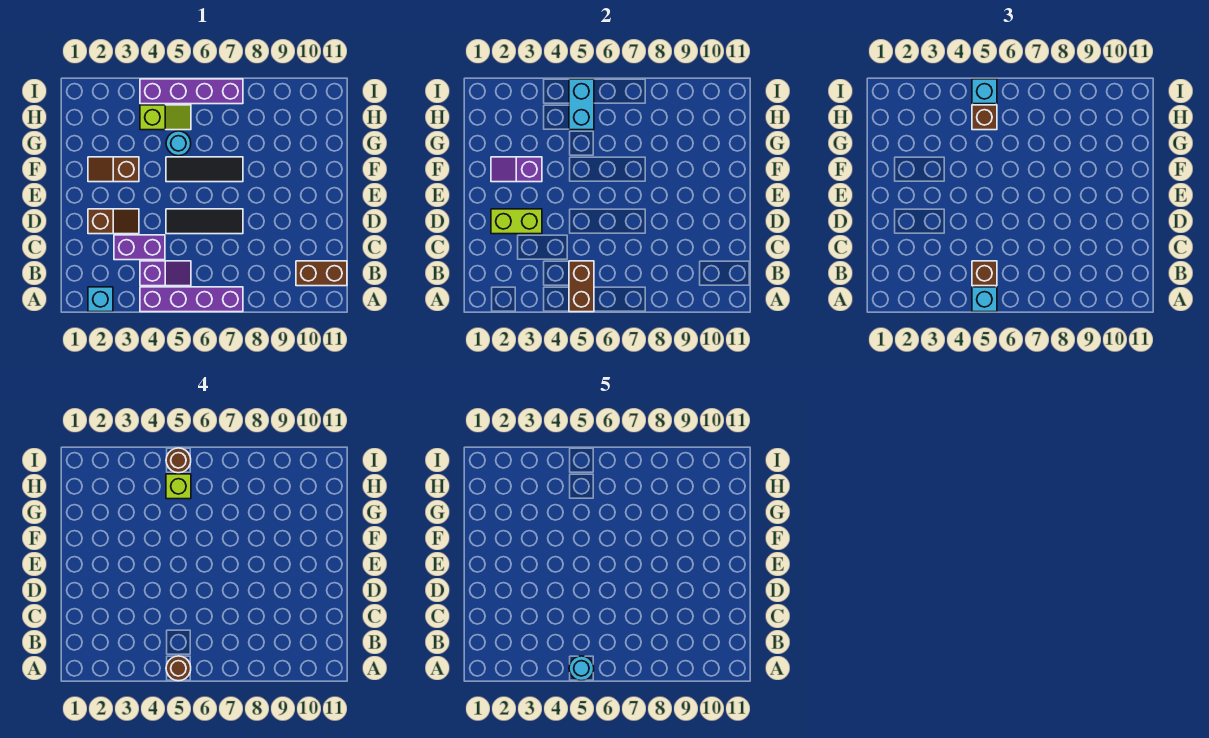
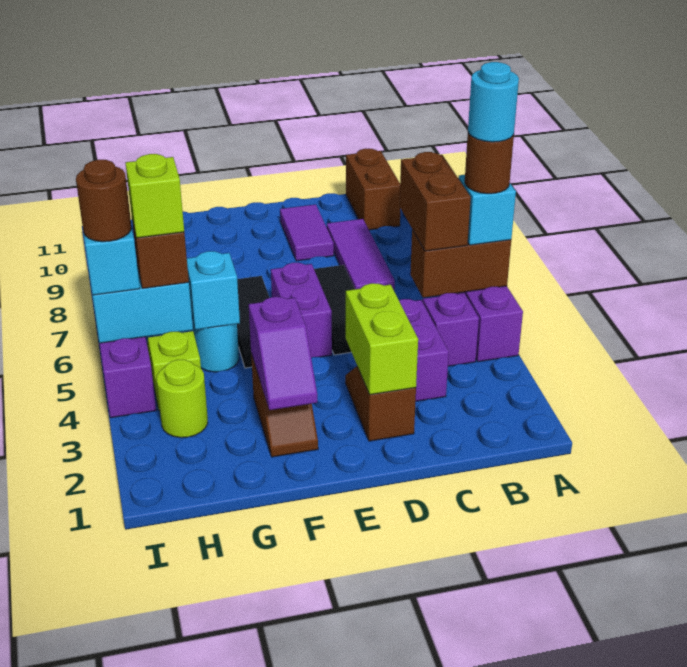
cyan brick A2 level 1 -> cyan brick G5 level 2
brown brick B5 level 3 -> brown brick B5:B6 level 3
none -> purple tile C7:C9 level 1
none -> purple tile D9:D10 level 1
none -> purple brick E5:E6 level 1
none -> lime round brick H3 level 1

